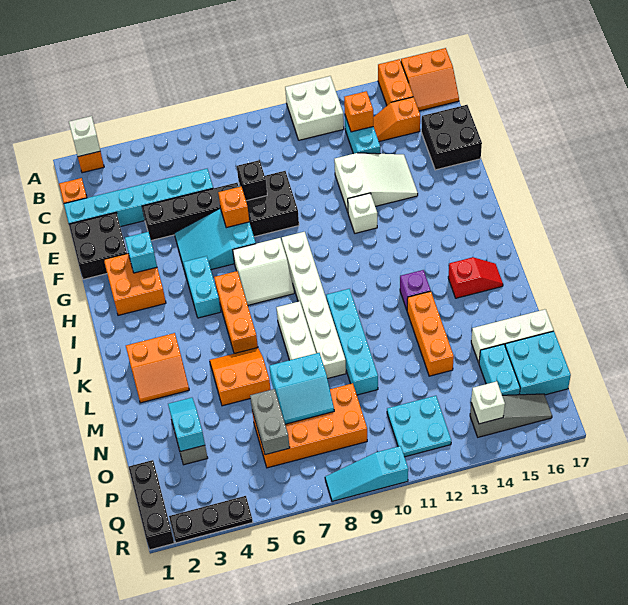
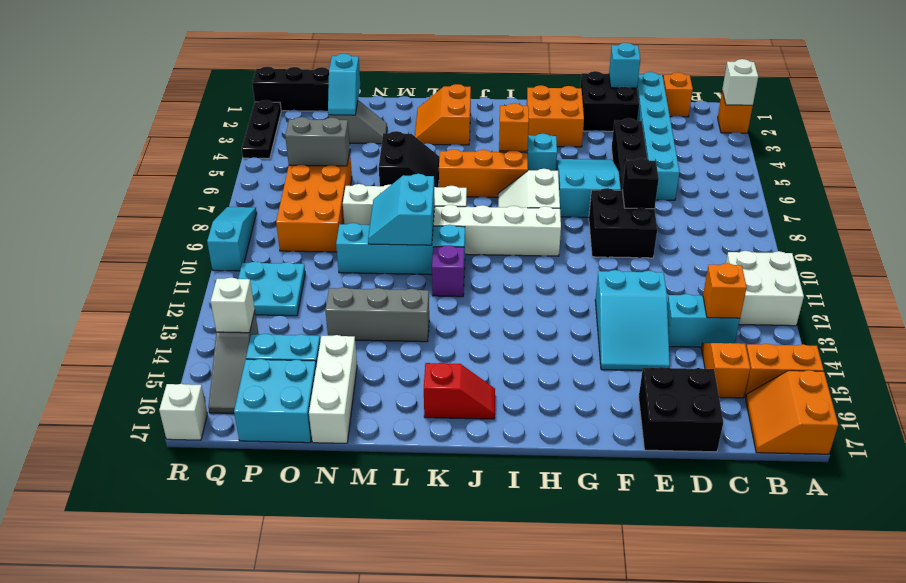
white slope E12:F14 level 1 top 12 -> cyan slope E12:F14 level 1 top 12
orange brick F7 level 2 -> orange brick I5 level 2
cyan brick G3 level 2 -> cyan brick E1 level 2
white brick G12 level 1 -> white brick R17 level 1
purple brick K13 level 1 -> purple brick K11 level 1
red slope K15:K16 level 1 top 15 -> red slope J16:K16 level 1 top K
orange slope L5:M6 level 1 top M -> black slope L5:M6 level 1 top M
orange brick L13:N13 level 1 -> grey brick L13:N13 level 1
cyan slope N3:O3 level 2 top O -> cyan slope O2:O3 level 2 top 2
cyan slope N7:O8 level 2 top N -> cyan slope L9:M10 level 2 top L

